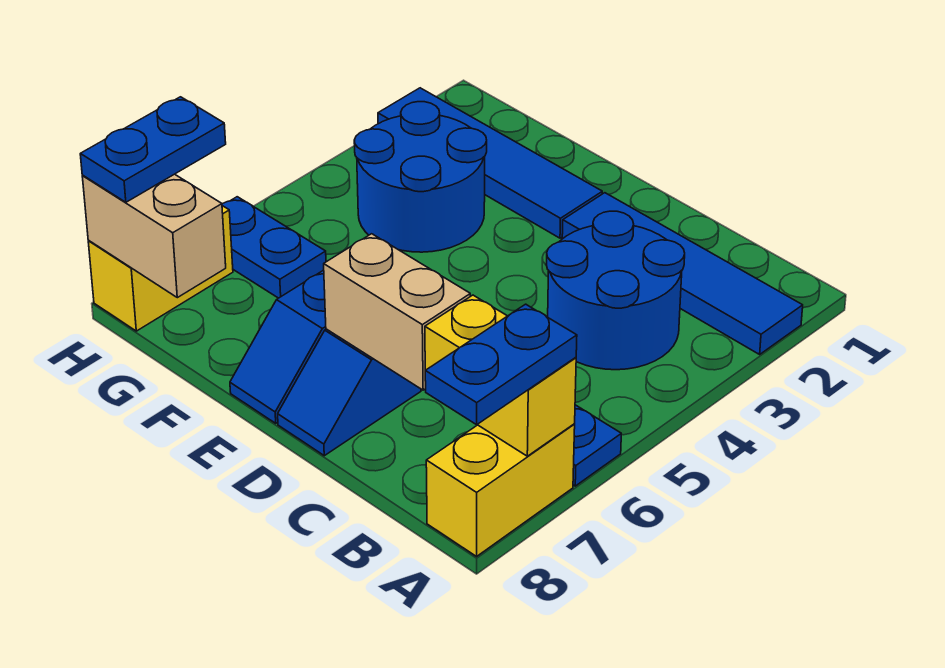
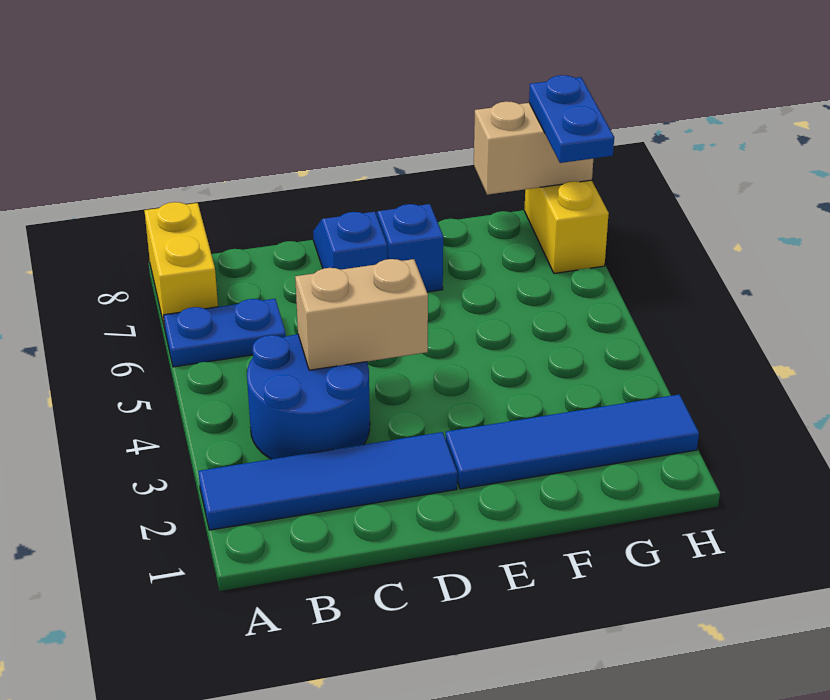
yellow brick A7:B7 level 2 -> none
blue plate A7:A8 level 3 -> none
tan brick C7:D7 level 2 -> tan brick C4:D4 level 2
blue round brick F3:G4 level 1 -> none
blue plate G6:H6 level 1 -> none

